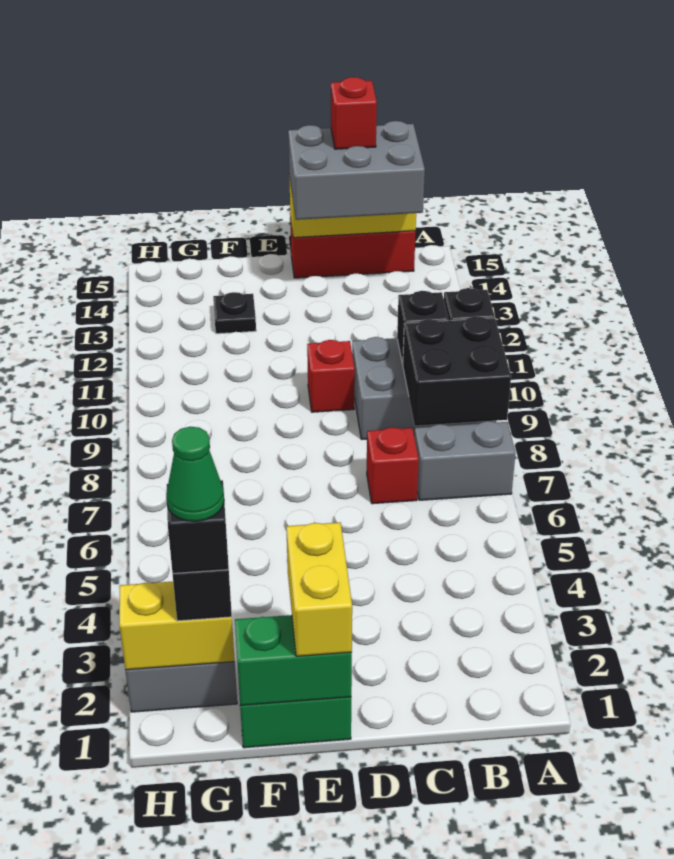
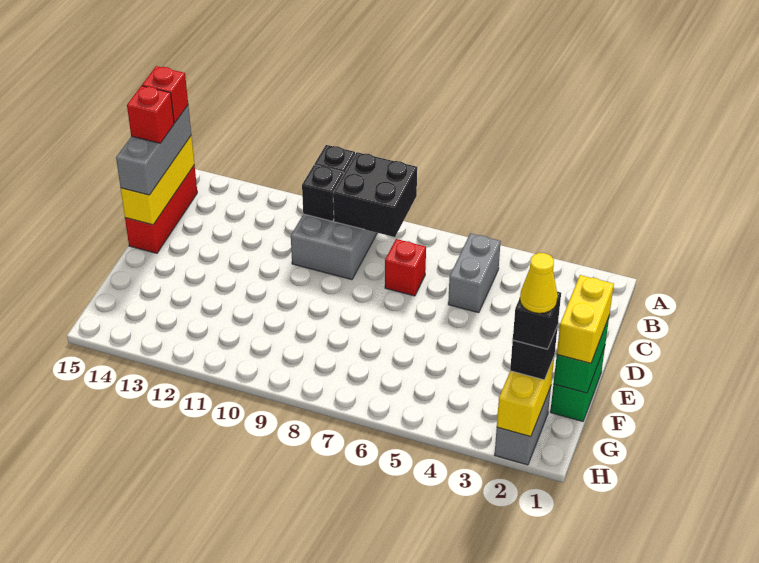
grey brick A7:B7 level 1 -> grey brick B5:C5 level 1
grey brick B14:D15 level 3 -> grey brick B15:D15 level 3
red brick D10 level 1 -> red brick B15 level 4
yellow brick E1:E2 level 3 -> yellow brick E1:F1 level 3
black plate F13 level 1 -> none
green cone G2 level 5 -> yellow cone G2 level 5

